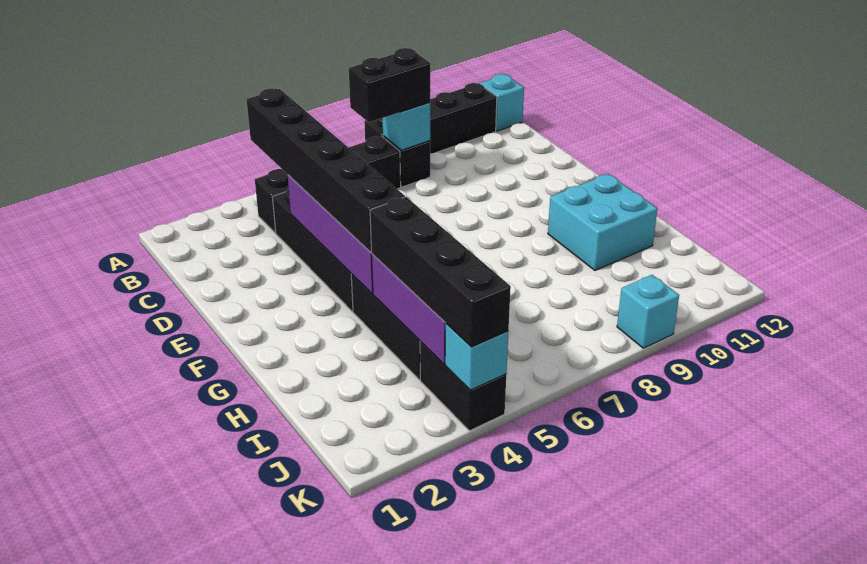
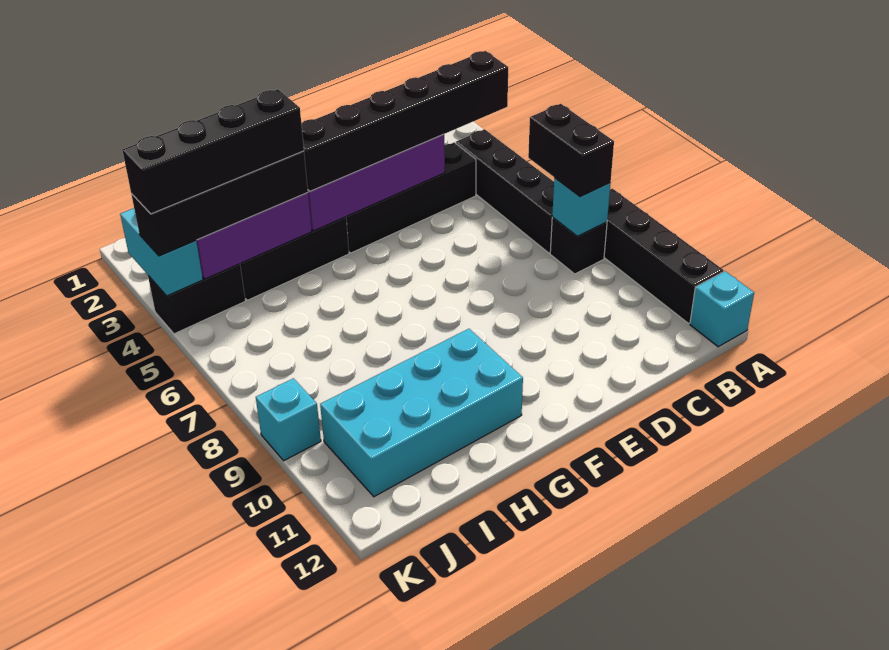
cyan brick G10:H11 level 1 -> cyan brick G10:J11 level 1
none -> black brick H4:K4 level 4
cyan brick K4 level 2 -> cyan brick K3:K4 level 2

